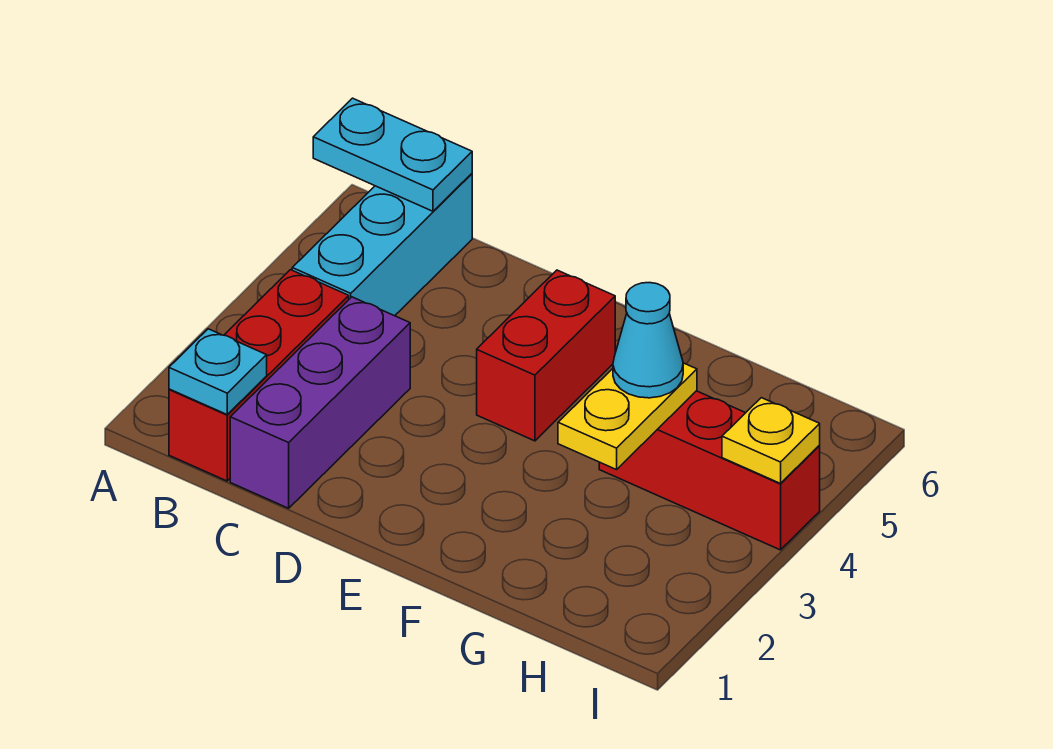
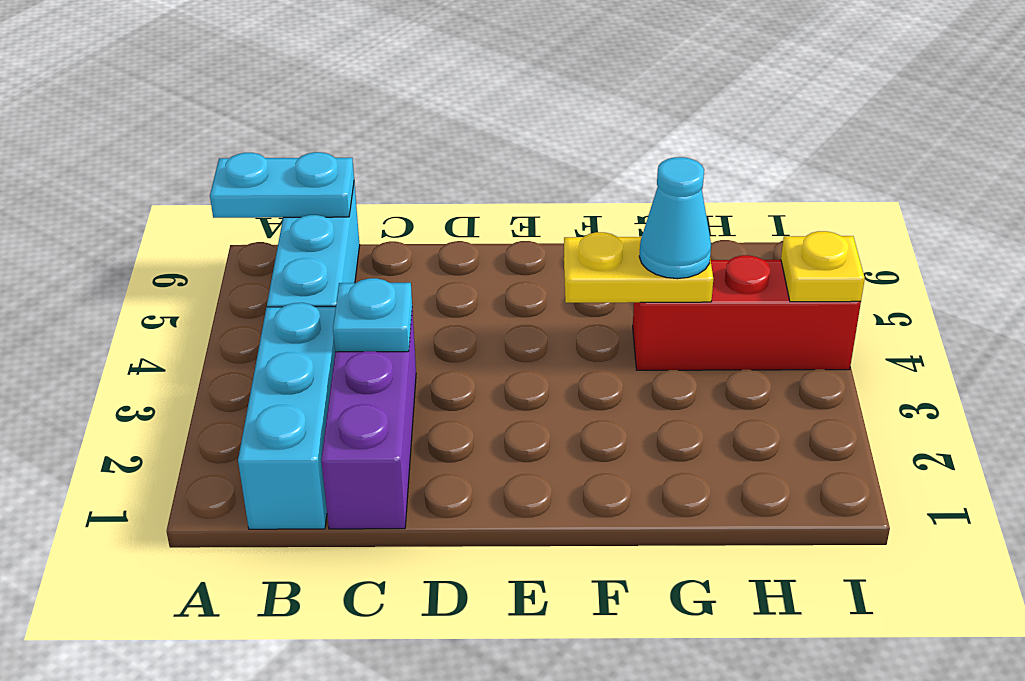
red brick B1:B3 level 1 -> cyan brick B1:B3 level 1
cyan plate B1 level 2 -> cyan plate C3 level 2
red brick E4:E5 level 1 -> none
yellow plate G3:G4 level 2 -> yellow plate F4:G4 level 2

